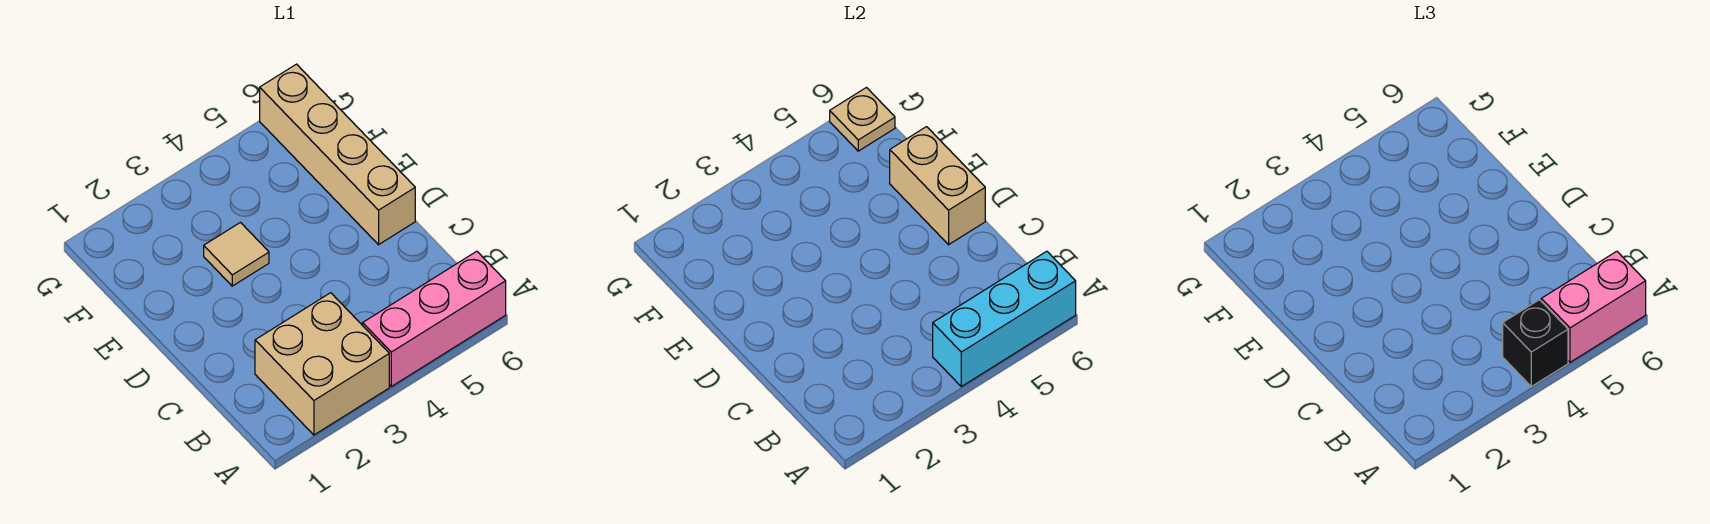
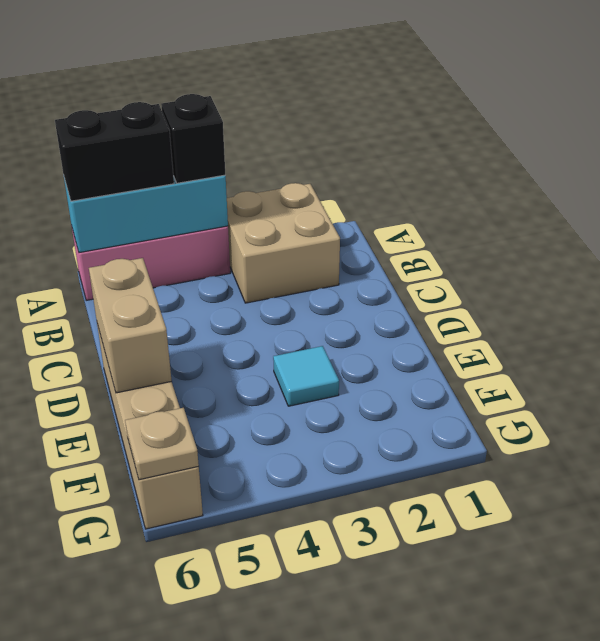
pink brick A5:A6 level 3 -> black brick A5:A6 level 3
tan tile E3 level 1 -> cyan tile E3 level 1

